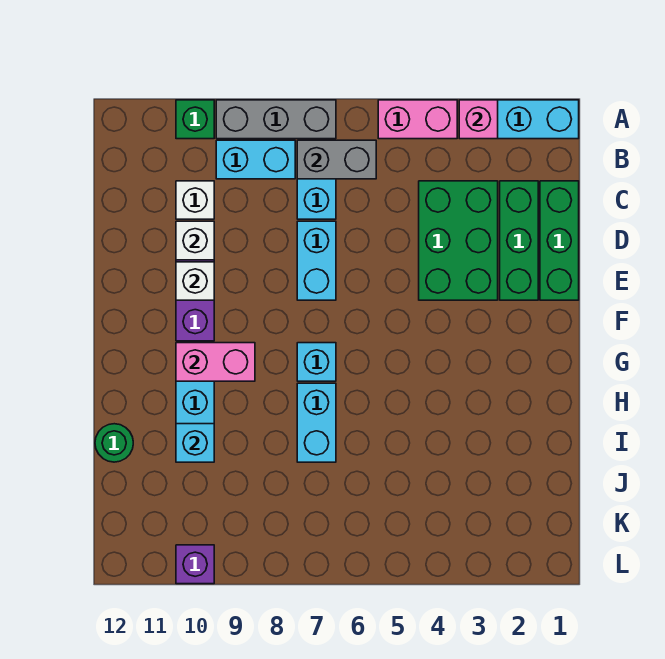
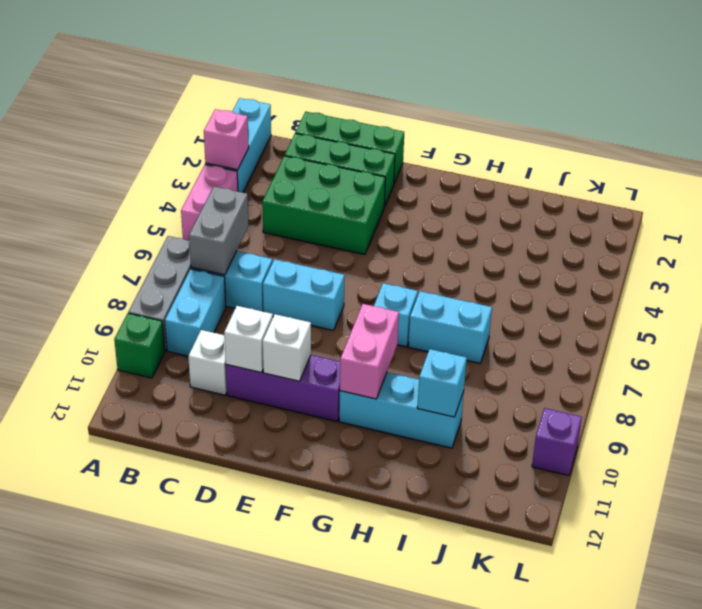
green round brick I12 level 1 -> none

